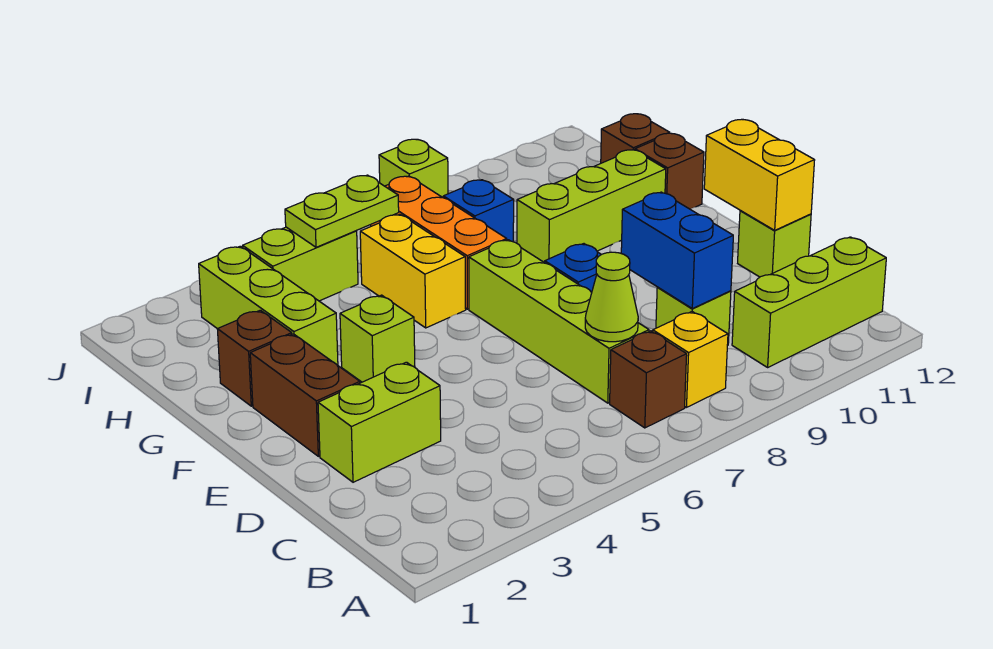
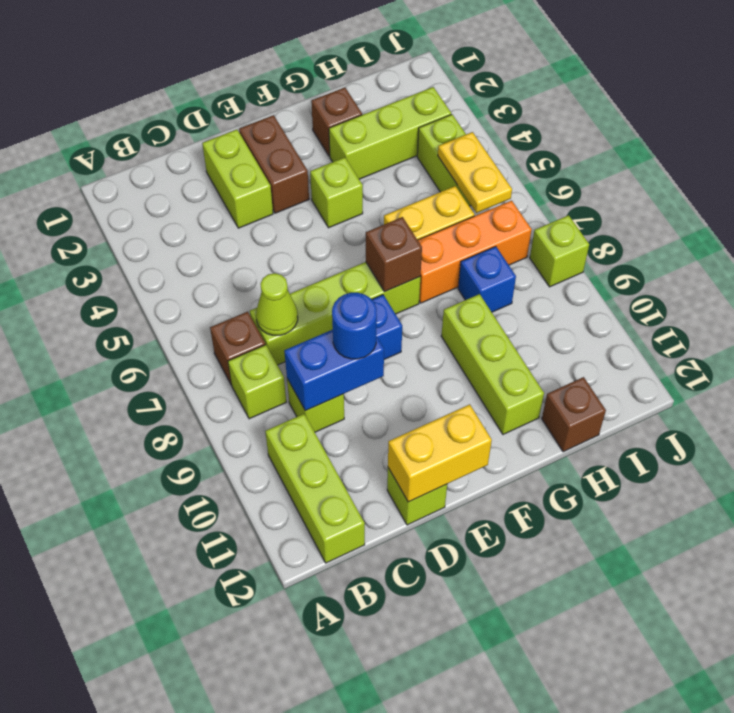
yellow brick B8 level 1 -> lime brick B8 level 1
none -> blue round brick D9 level 3
brown brick E2:F2 level 1 -> brown brick E2:E3 level 1
brown brick G12 level 1 -> brown brick F7 level 2
lime plate I5:I6 level 2 -> yellow plate I5:I6 level 2

